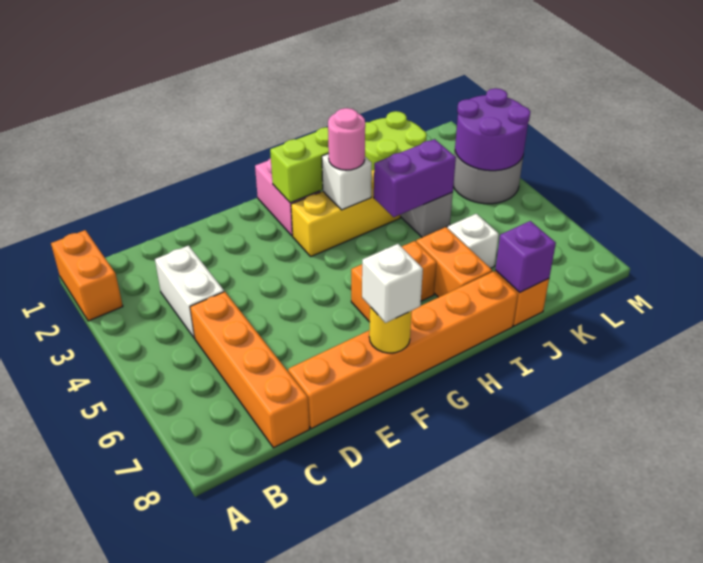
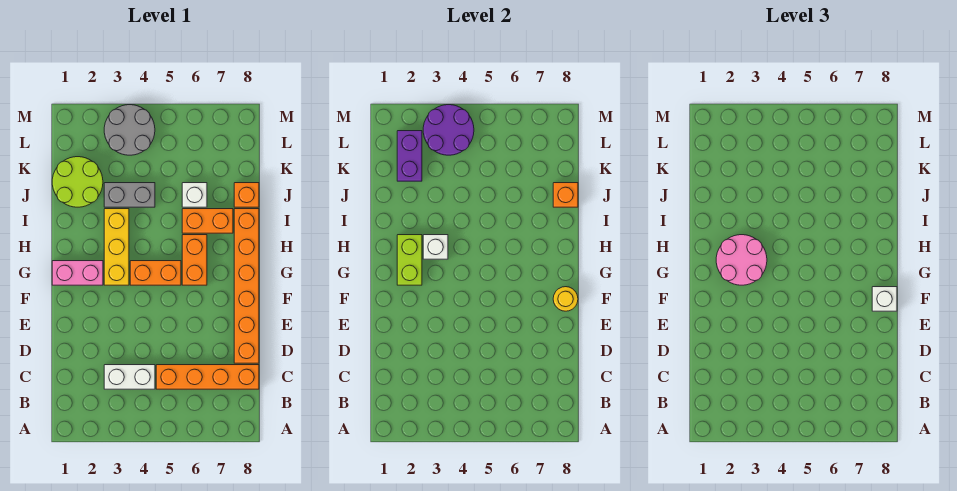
orange brick A1:A2 level 1 -> orange brick G4:G5 level 1
pink round brick H3 level 3 -> pink round brick G2:H3 level 3
purple brick I4:J4 level 2 -> purple brick K2:L2 level 2
purple brick J8 level 2 -> orange brick J8 level 2

